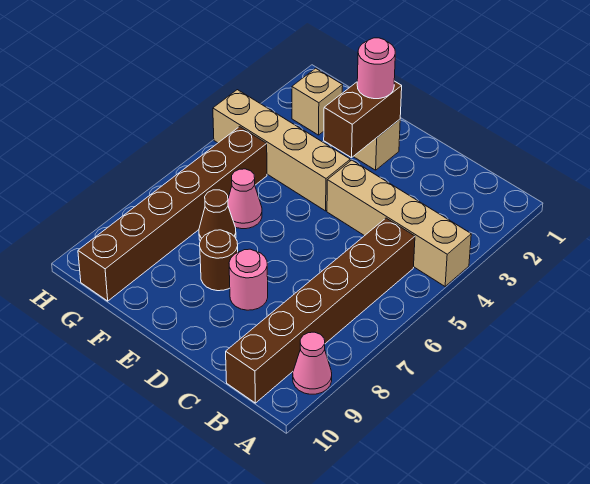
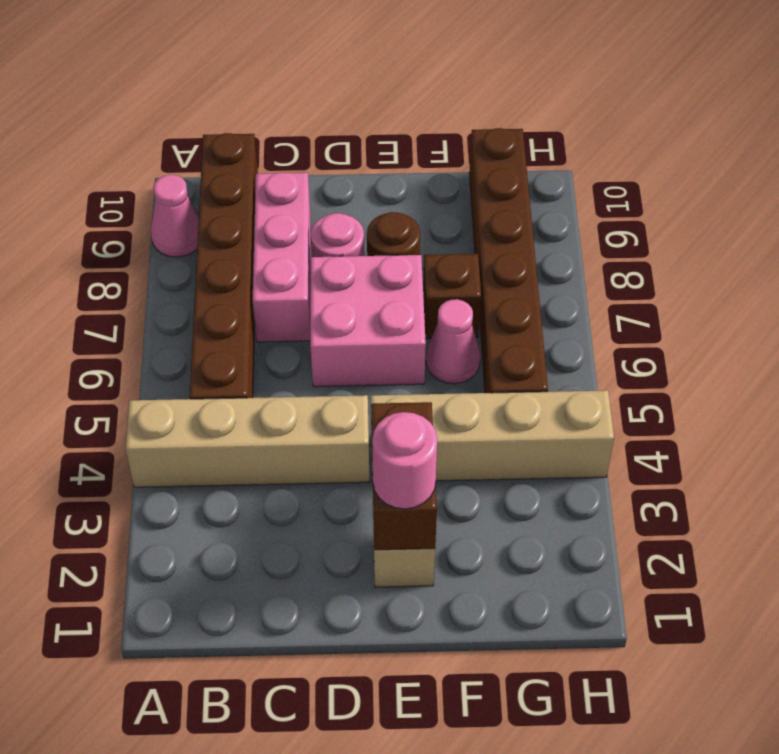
none -> pink brick C7:C9 level 1
none -> pink brick D6:E7 level 1
brown cone F7 level 1 -> brown brick F7 level 1
tan brick G2 level 1 -> none

